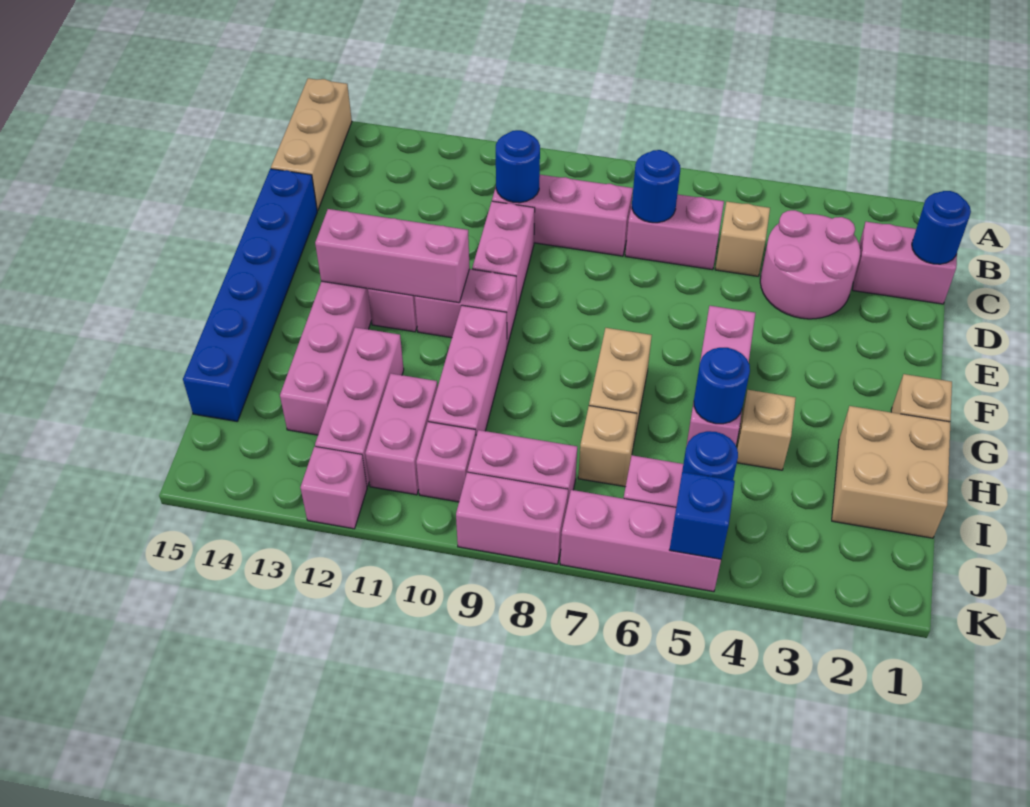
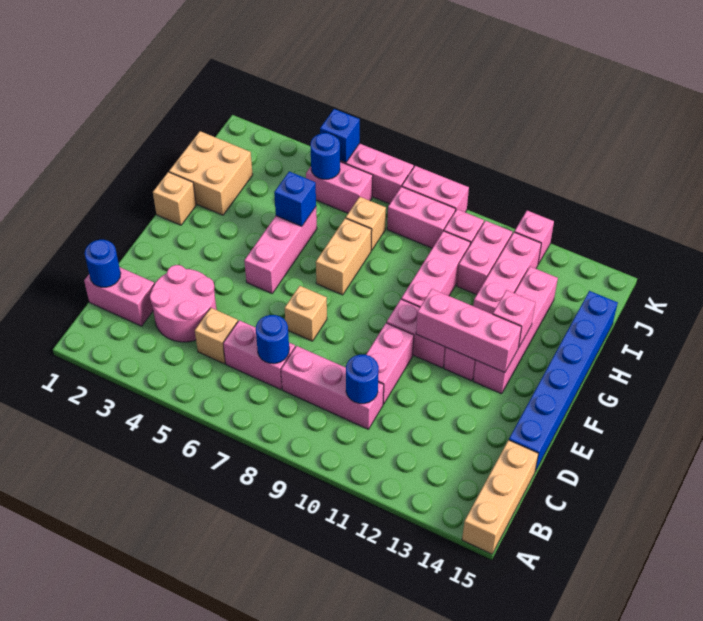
none -> pink brick G13 level 2
tan brick H4 level 1 -> tan brick E7 level 1
blue round brick H5 level 2 -> blue brick H5 level 2

